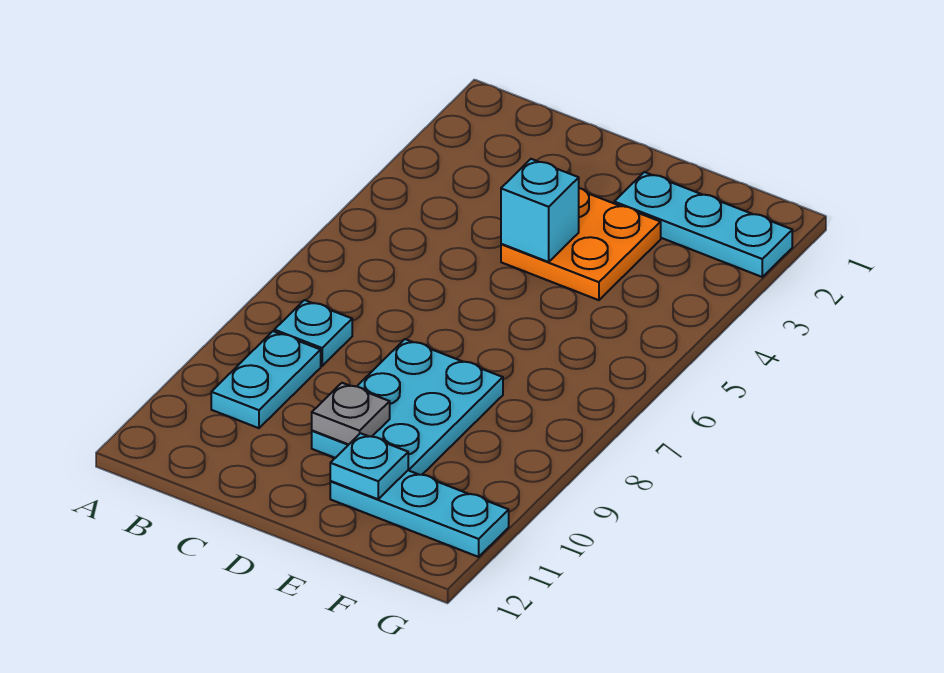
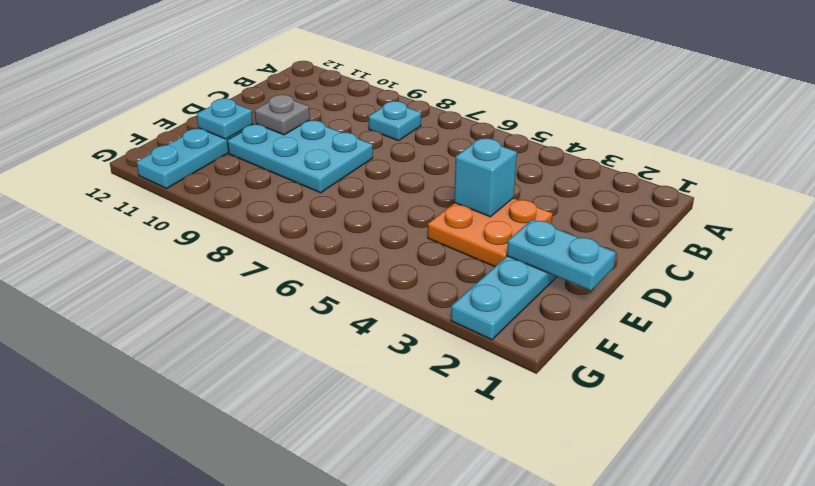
cyan plate B9:B10 level 1 -> cyan plate E1:E2 level 2

